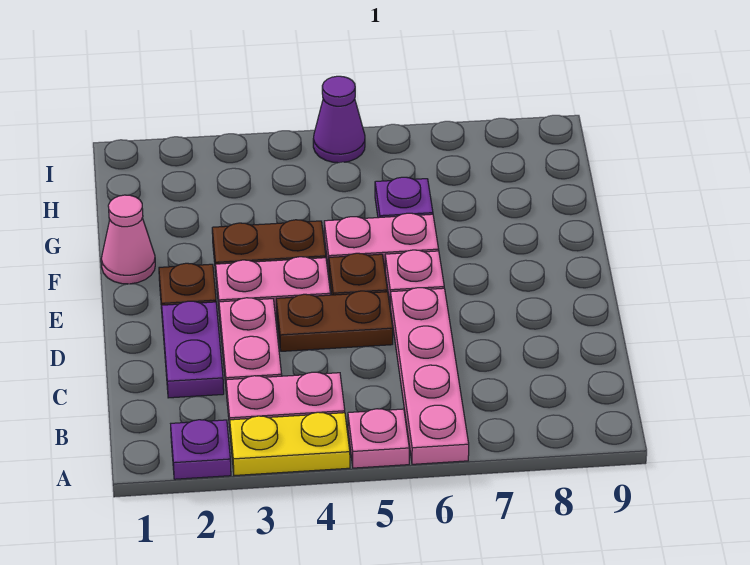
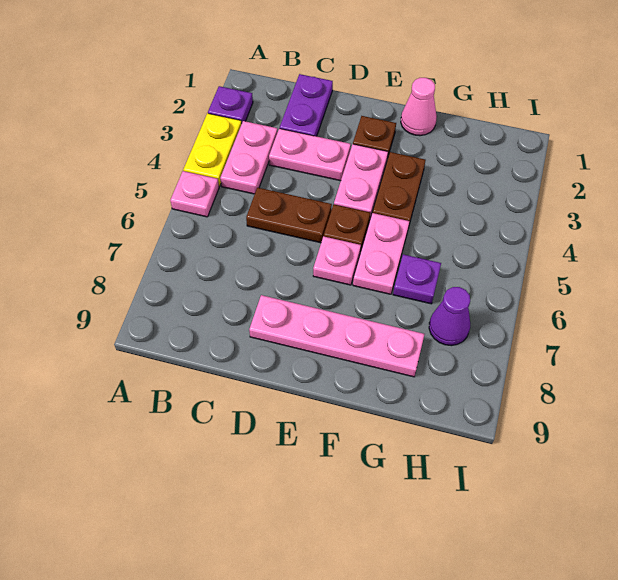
pink plate A6:D6 level 1 -> pink plate D8:G8 level 1
purple plate C2:D2 level 1 -> purple plate C1:C2 level 1
brown plate D4:D5 level 1 -> brown plate C5:D5 level 1
purple cone I5 level 1 -> purple cone H7 level 1

